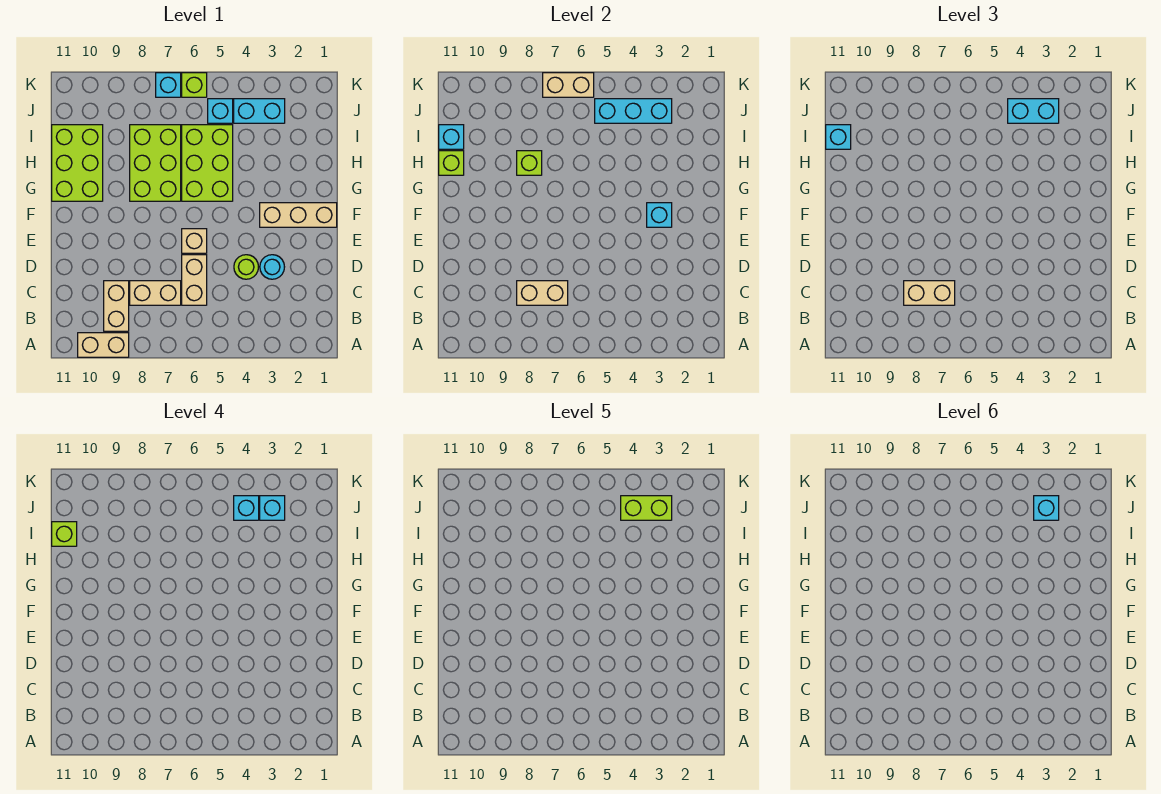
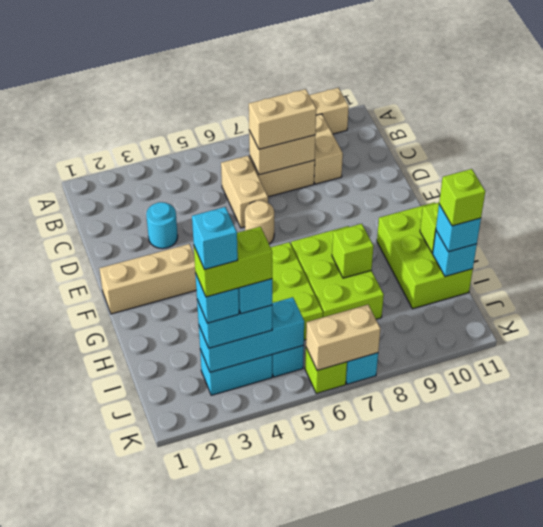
lime round brick D4 level 1 -> none
tan brick E6 level 1 -> tan round brick E6 level 1
cyan brick F3 level 2 -> none

